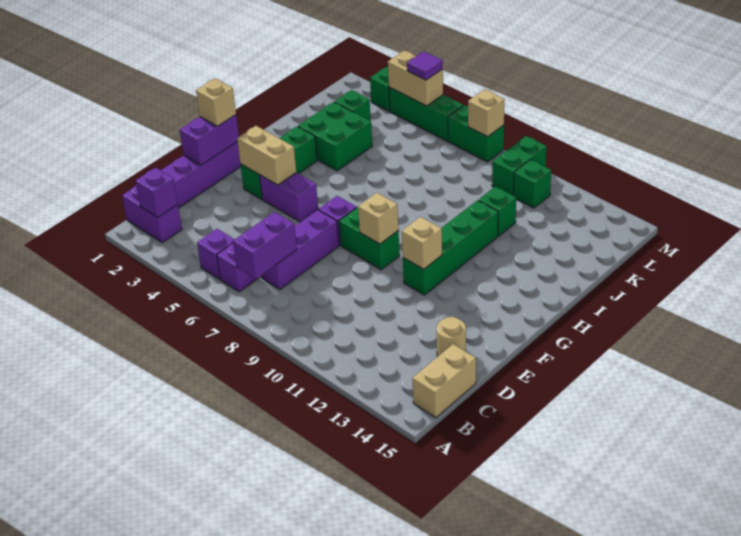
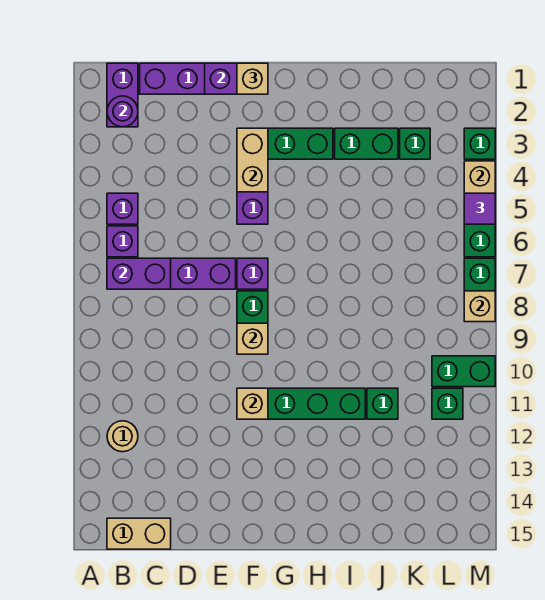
purple brick B2 level 2 -> purple round brick B2 level 2
tan round brick D14 level 1 -> tan round brick B12 level 1
green brick I3:J4 level 1 -> green brick I3:J3 level 1

